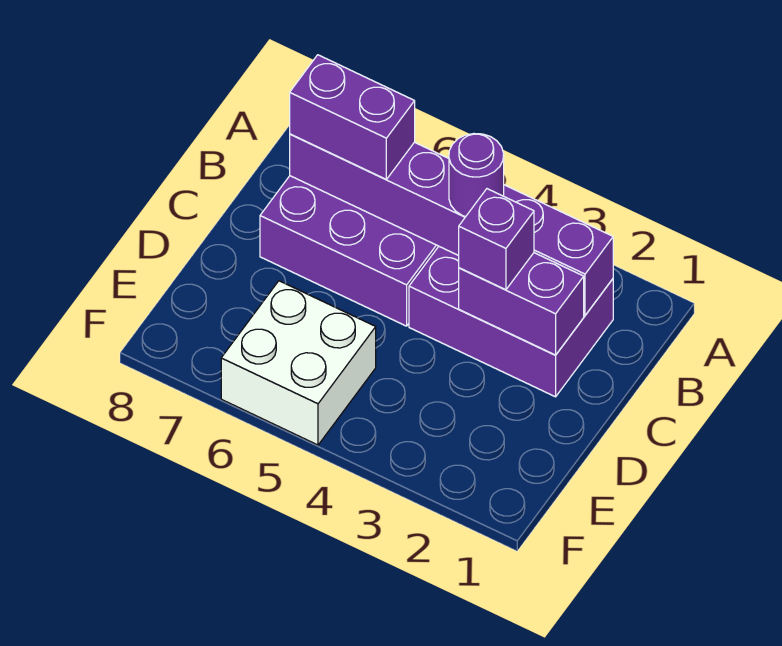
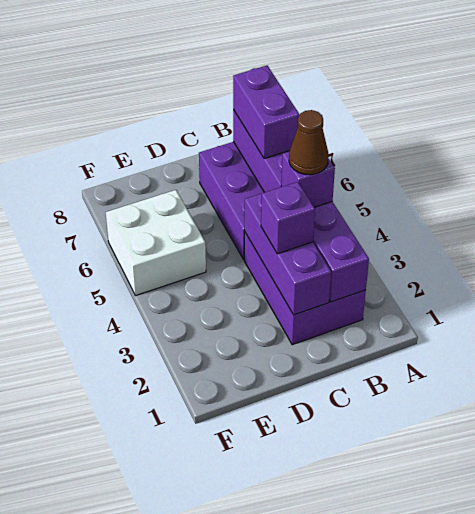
purple round brick B4 level 3 -> purple brick B4 level 3
none -> brown cone B4 level 4
purple brick C2:C3 level 2 -> purple brick C2:C4 level 2

